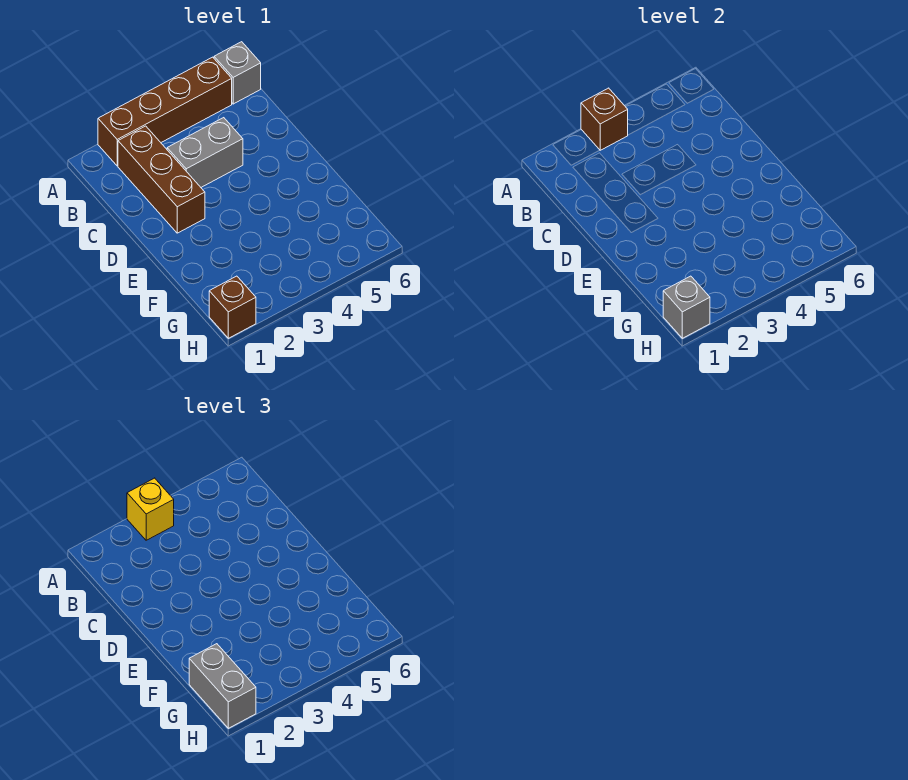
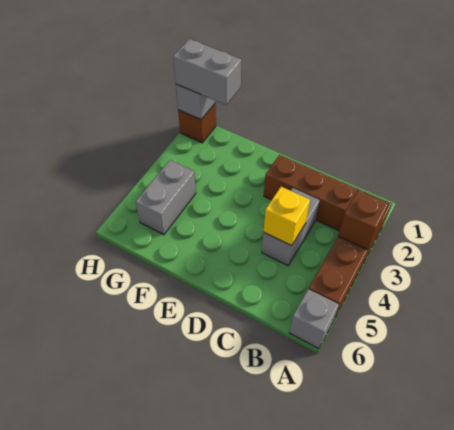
yellow brick A3 level 3 -> yellow brick C4 level 2
none -> grey brick G4:G5 level 1

